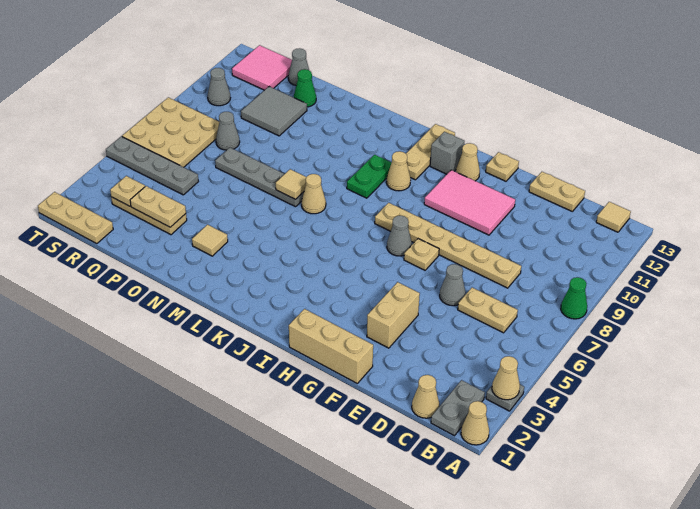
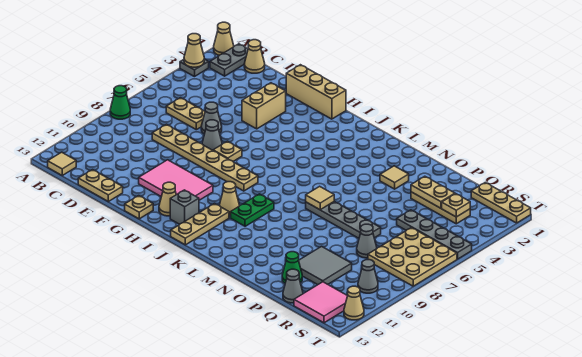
grey cone H7 level 1 -> grey cone F7 level 1
tan cone L7 level 1 -> tan cone T12 level 1

